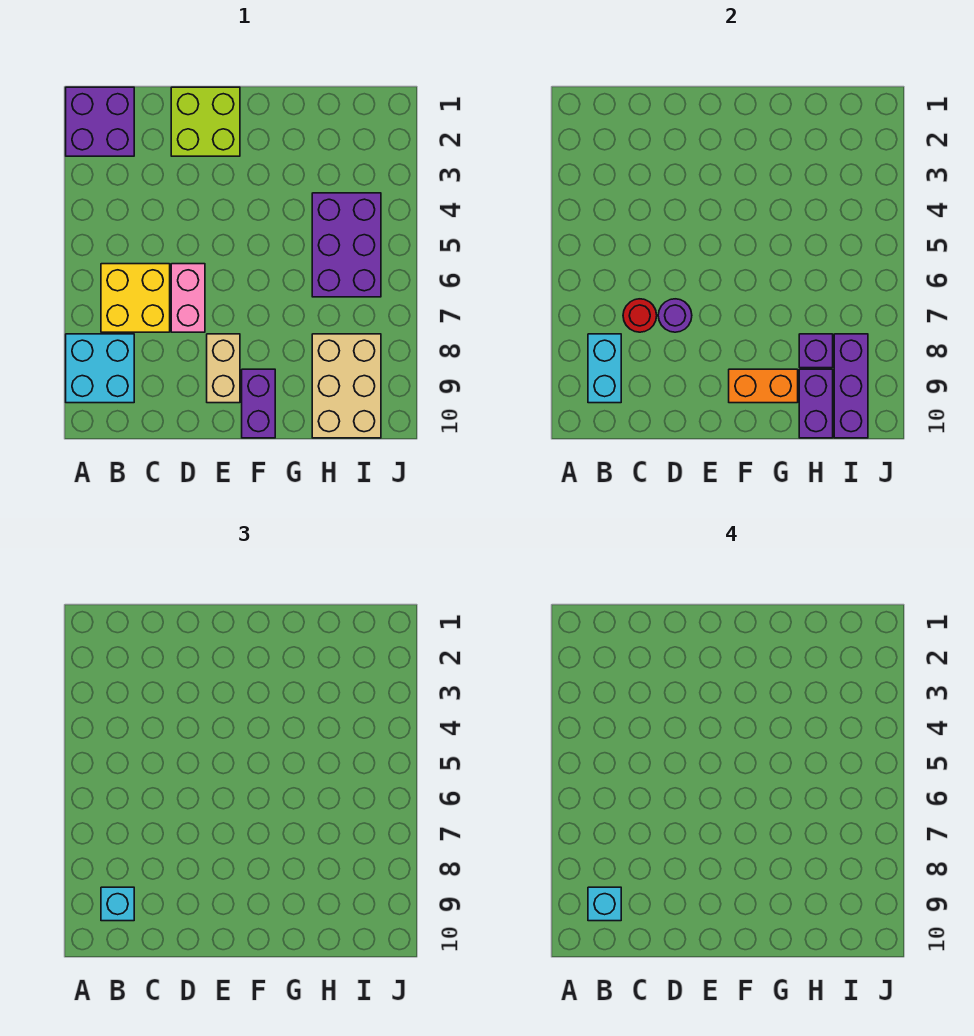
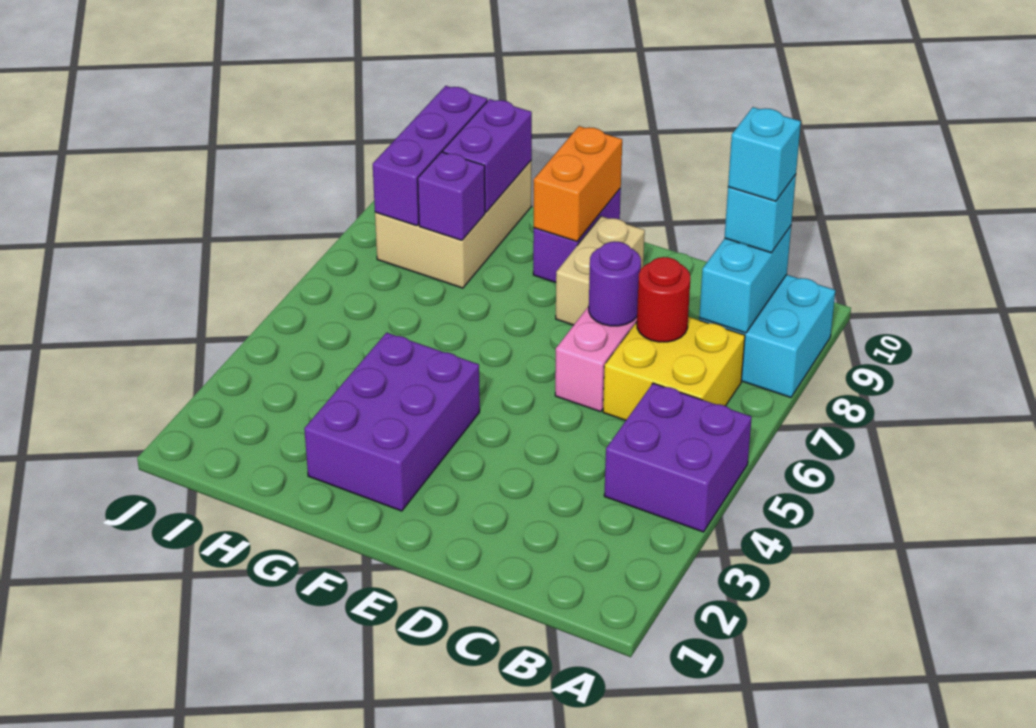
purple brick A1:B2 level 1 -> purple brick A4:B5 level 1
lime brick D1:E2 level 1 -> none
orange brick F9:G9 level 2 -> orange brick F9:F10 level 2
purple brick H4:I6 level 1 -> purple brick F2:G4 level 1

